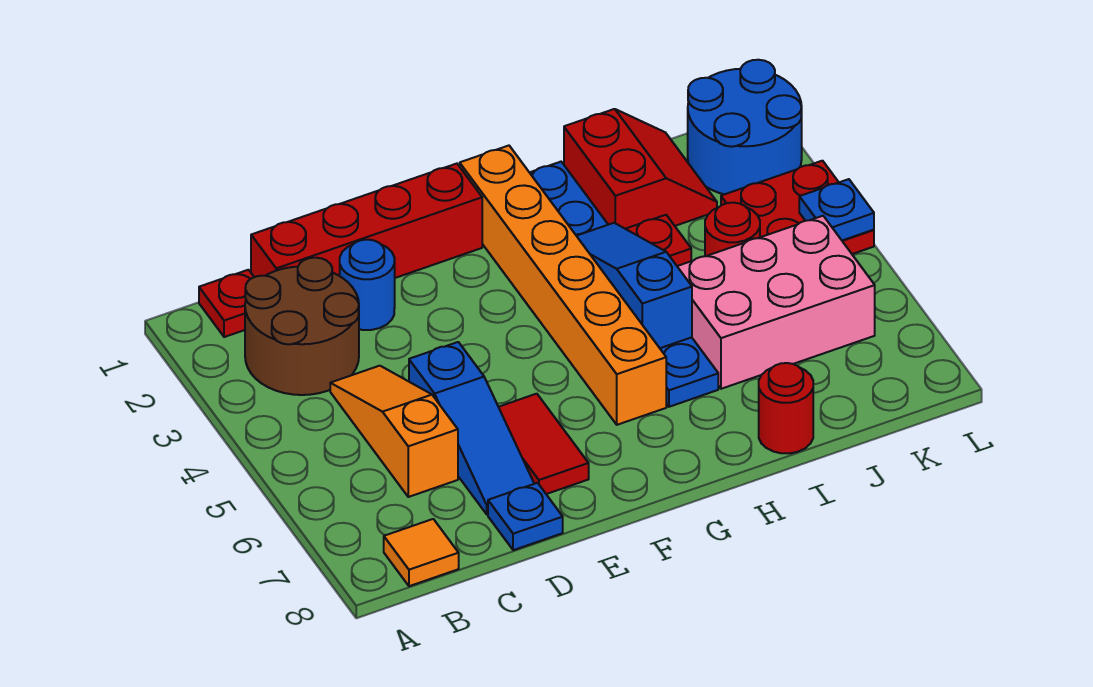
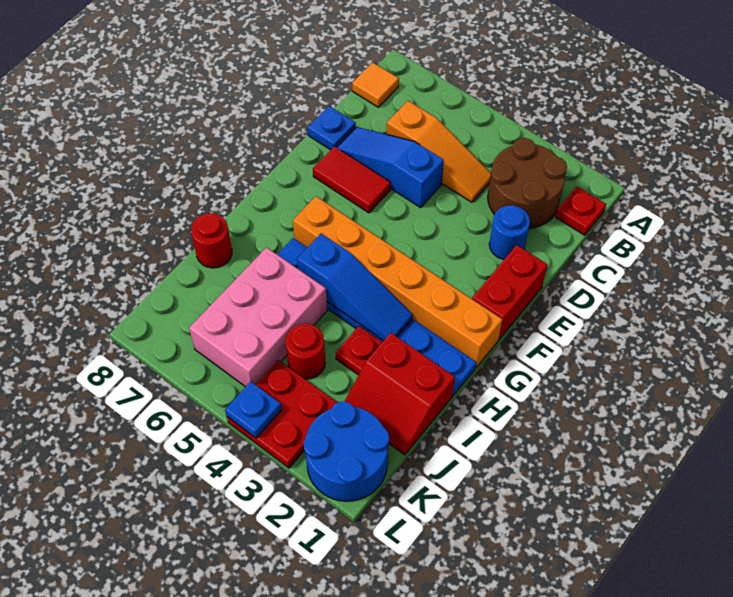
red brick C1:F1 level 1 -> red brick E1:F1 level 1

